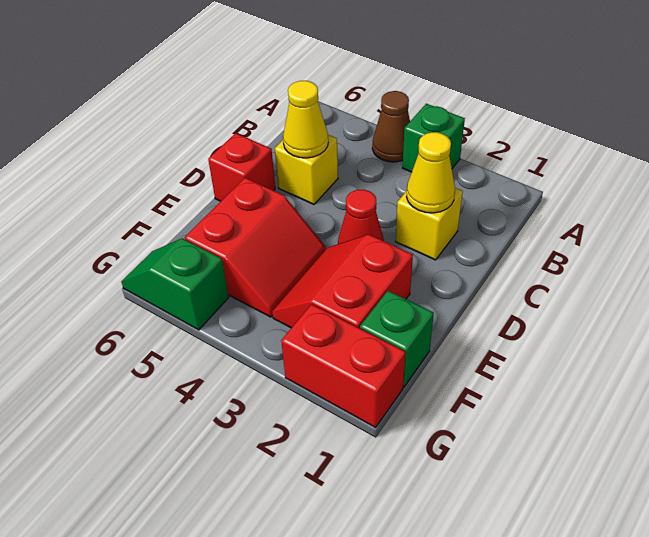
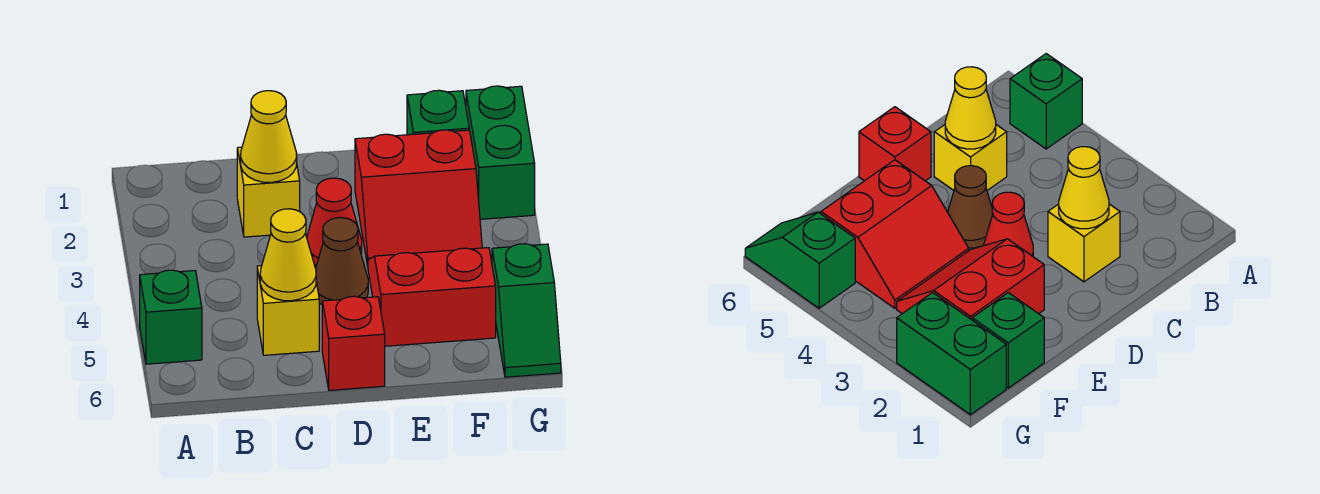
green brick A3 level 1 -> green brick A5 level 1
brown cone A4 level 1 -> brown cone D4 level 1
red brick G1:G2 level 1 -> green brick G1:G2 level 1

